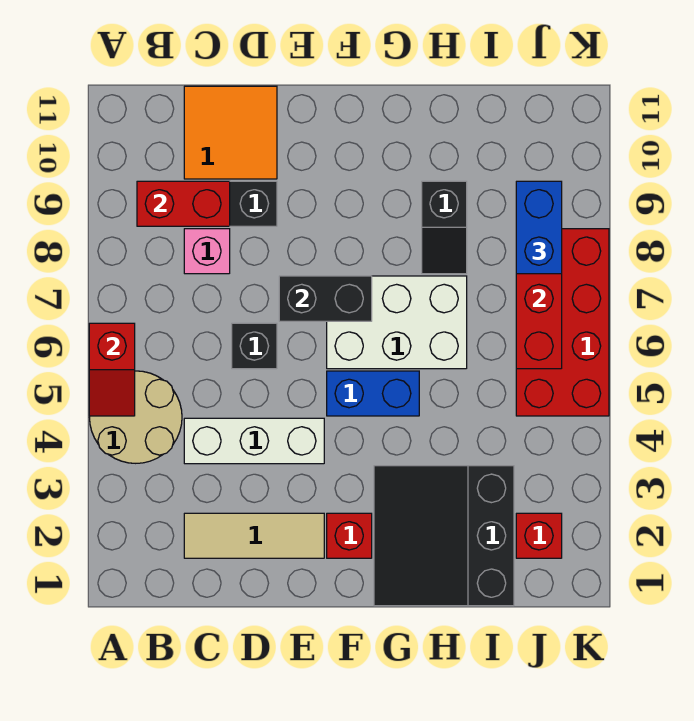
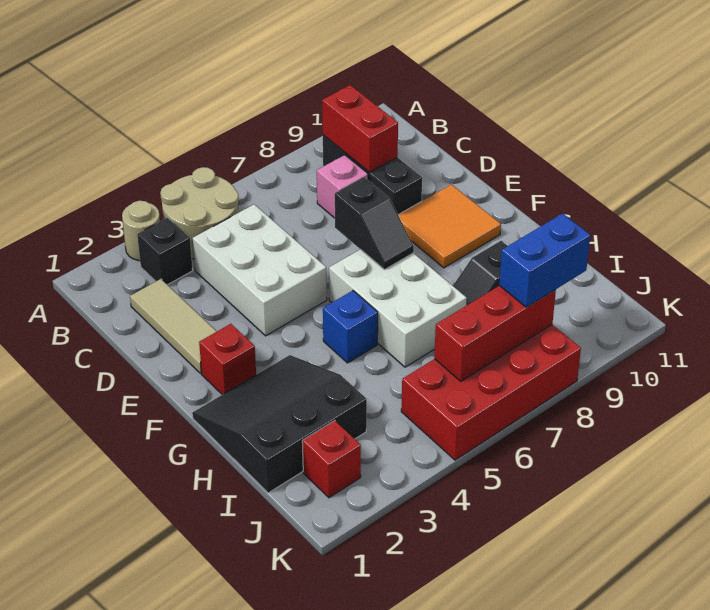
none -> tan round brick A3 level 1
red slope A5:A6 level 2 top 6 -> none
white brick C4:E4 level 1 -> white brick C4:E5 level 1
orange tile C10:D11 level 1 -> orange tile E9:F10 level 1
black brick D6 level 1 -> black brick B3 level 1
black brick E7:F7 level 2 -> black slope E7:F7 level 2 top E
blue brick F5:G5 level 1 -> blue brick G5 level 1

